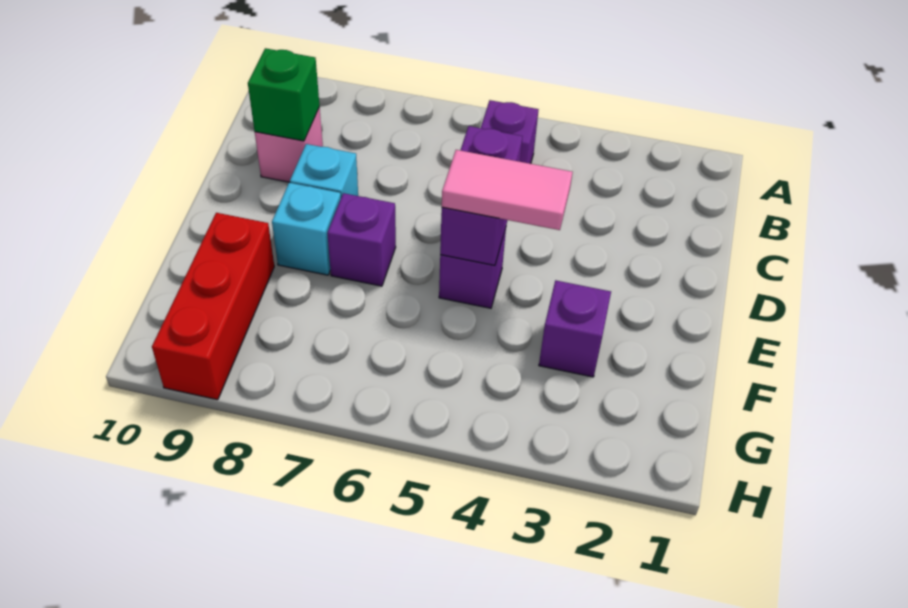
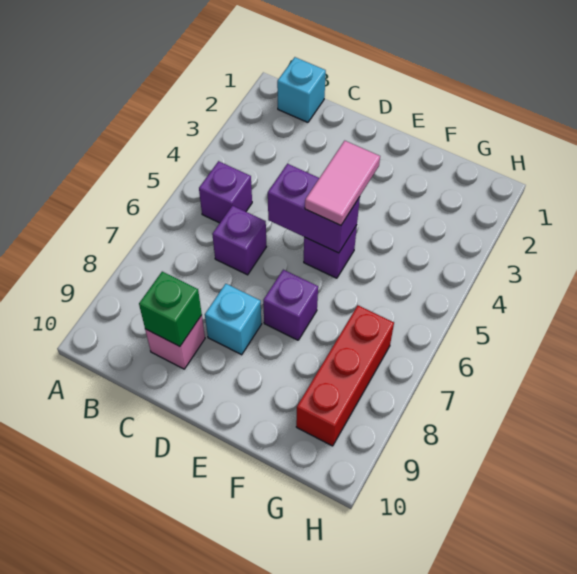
cyan brick E8 level 1 -> cyan brick B1 level 1
purple brick F3 level 1 -> purple brick C6 level 1
red brick F9:H9 level 1 -> red brick G7:G9 level 1

